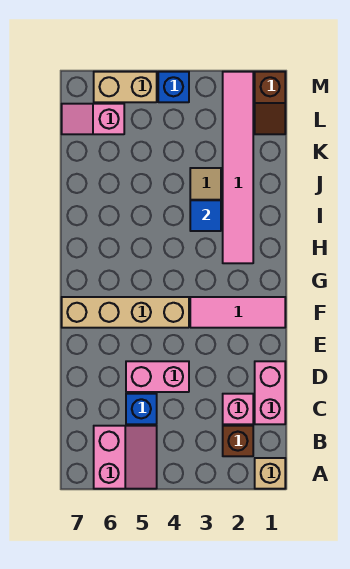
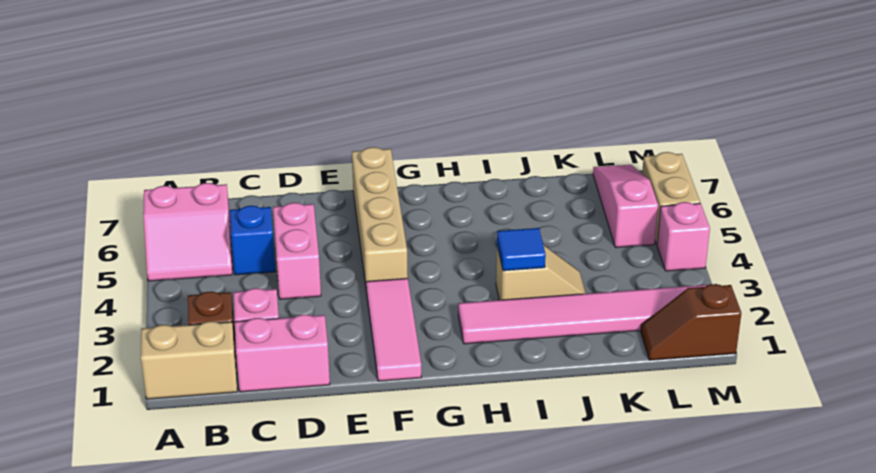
tan brick A1 level 1 -> tan brick A1:B1 level 1
pink slope L6:L7 level 1 top 6 -> pink slope L5:L7 level 1 top 5
blue brick M4 level 1 -> pink brick M4 level 1

